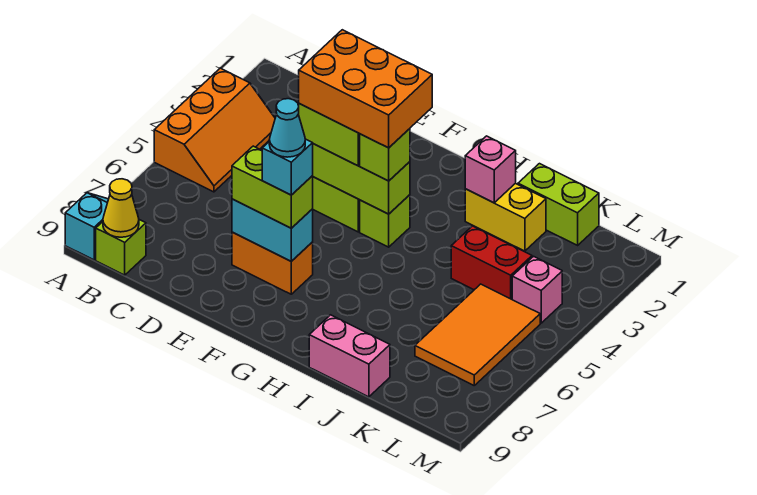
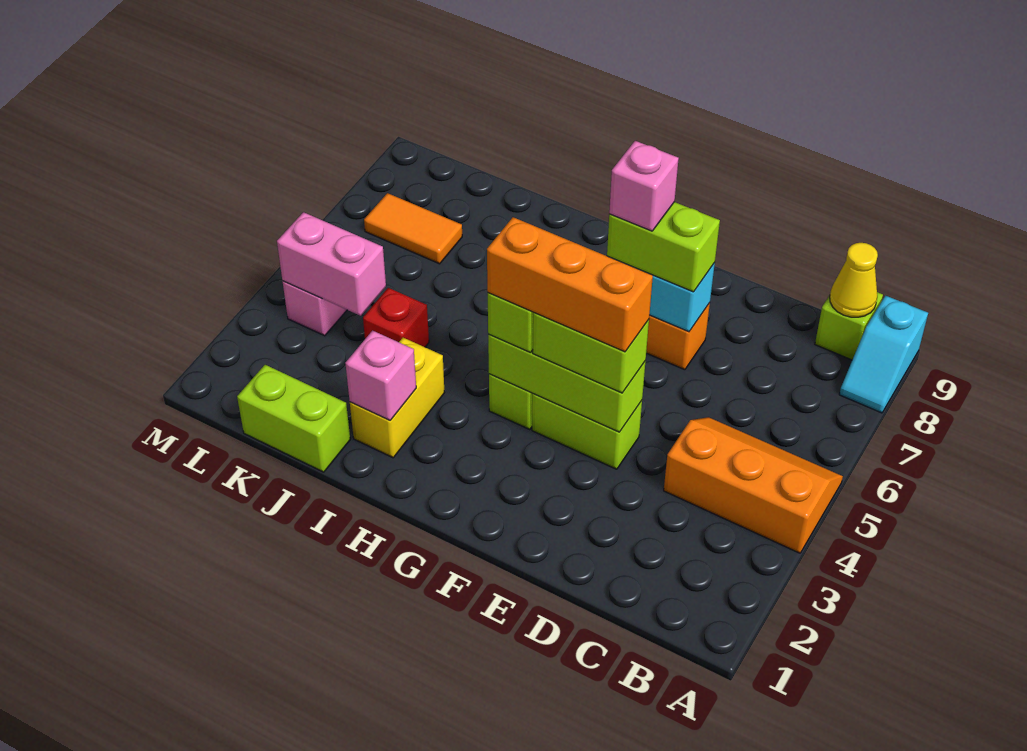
orange slope A3:B5 level 1 top A -> orange slope A4:C5 level 1 top 4
orange brick E3:G4 level 4 -> orange brick E4:G4 level 4
cyan brick F7 level 4 -> pink brick F7 level 4
cyan cone F7 level 5 -> none
yellow brick I2:J2 level 1 -> yellow brick I2:I3 level 1
pink brick I9:J9 level 1 -> pink brick K4:L4 level 2
red brick J4:K4 level 1 -> red brick J4 level 1
orange tile K5:L7 level 1 -> orange tile K7:L7 level 1

